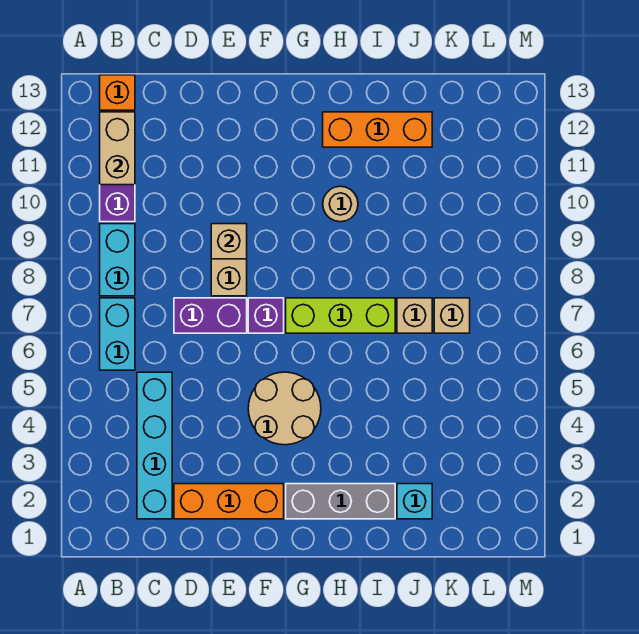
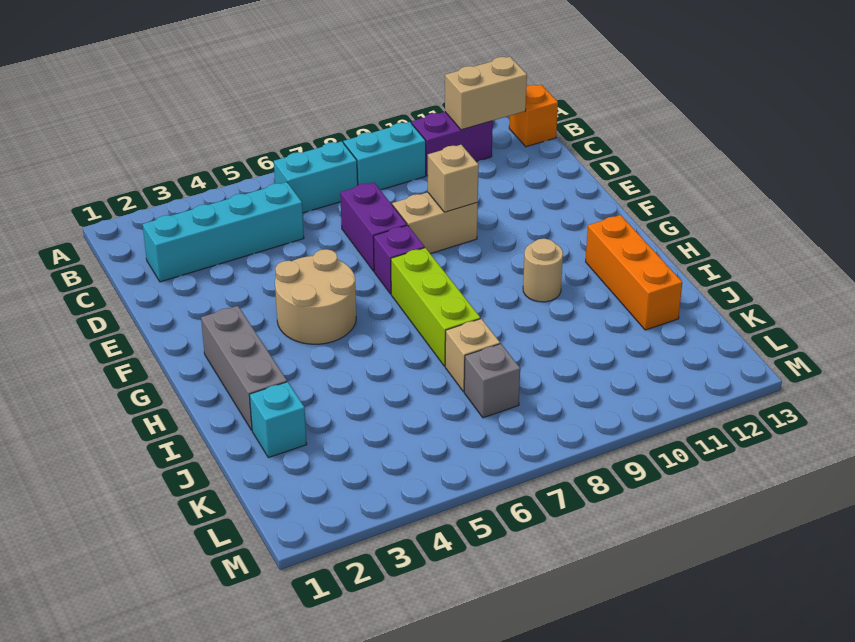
orange brick D2:F2 level 1 -> none
tan brick K7 level 1 -> grey brick K7 level 1

